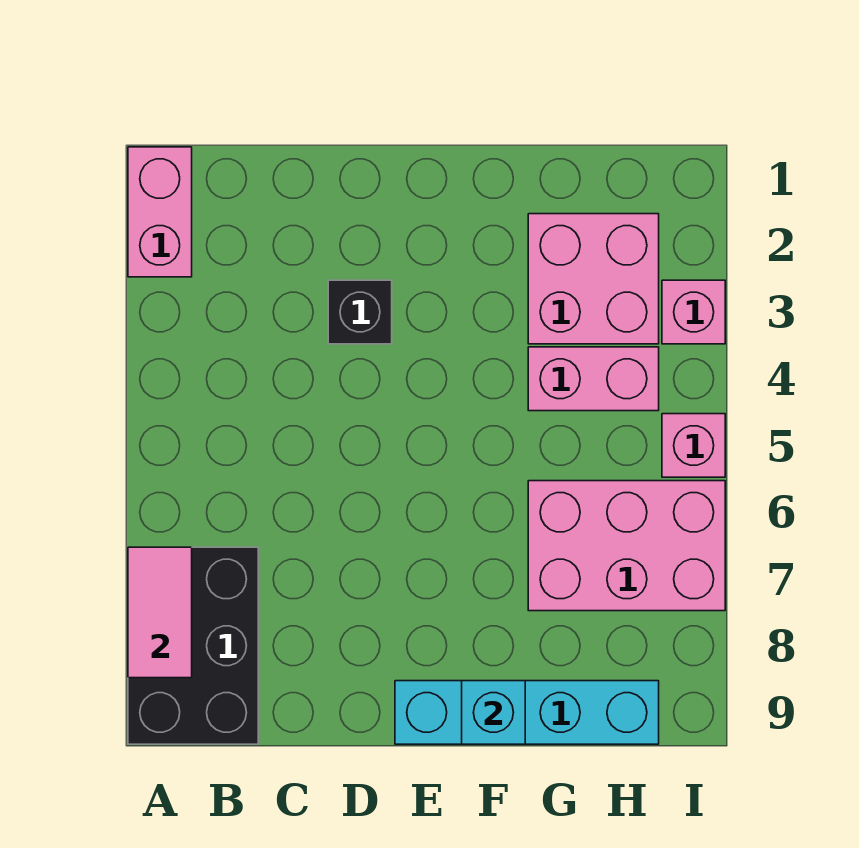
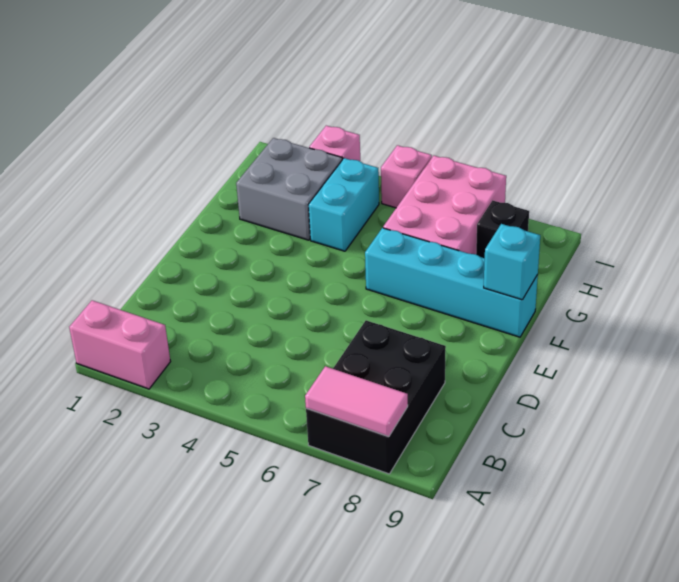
black brick A7:B9 level 1 -> black brick A7:C8 level 1
black brick D3 level 1 -> black brick H8 level 1
cyan brick E9:H9 level 1 -> cyan brick F6:F9 level 1
pink brick G2:H3 level 1 -> grey brick G2:H3 level 1
pink brick G4:H4 level 1 -> cyan brick G4:H4 level 1

